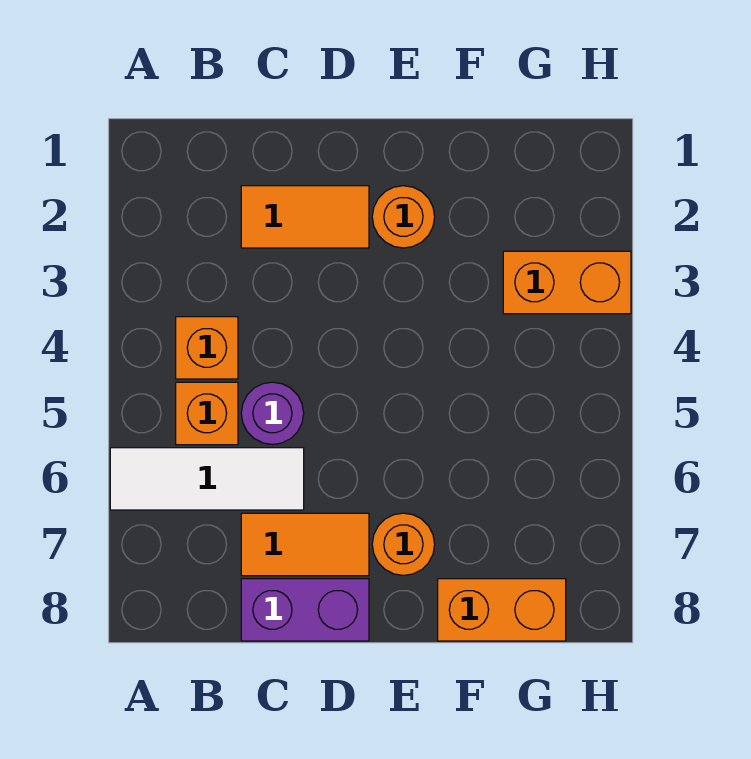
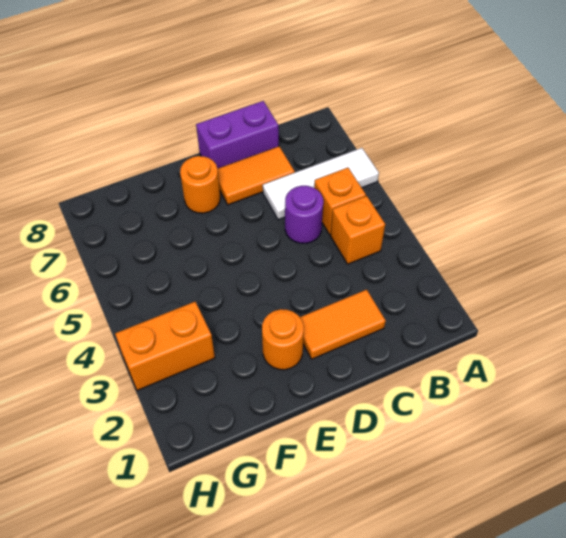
orange brick F8:G8 level 1 -> none

